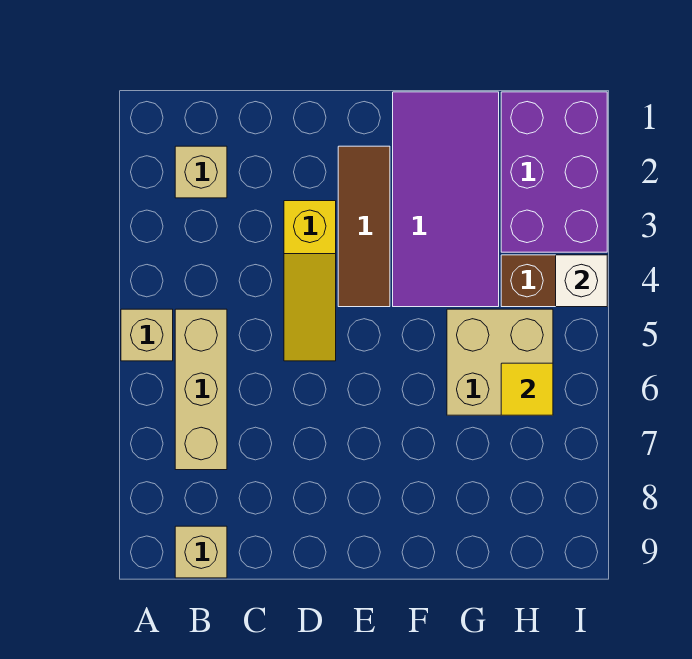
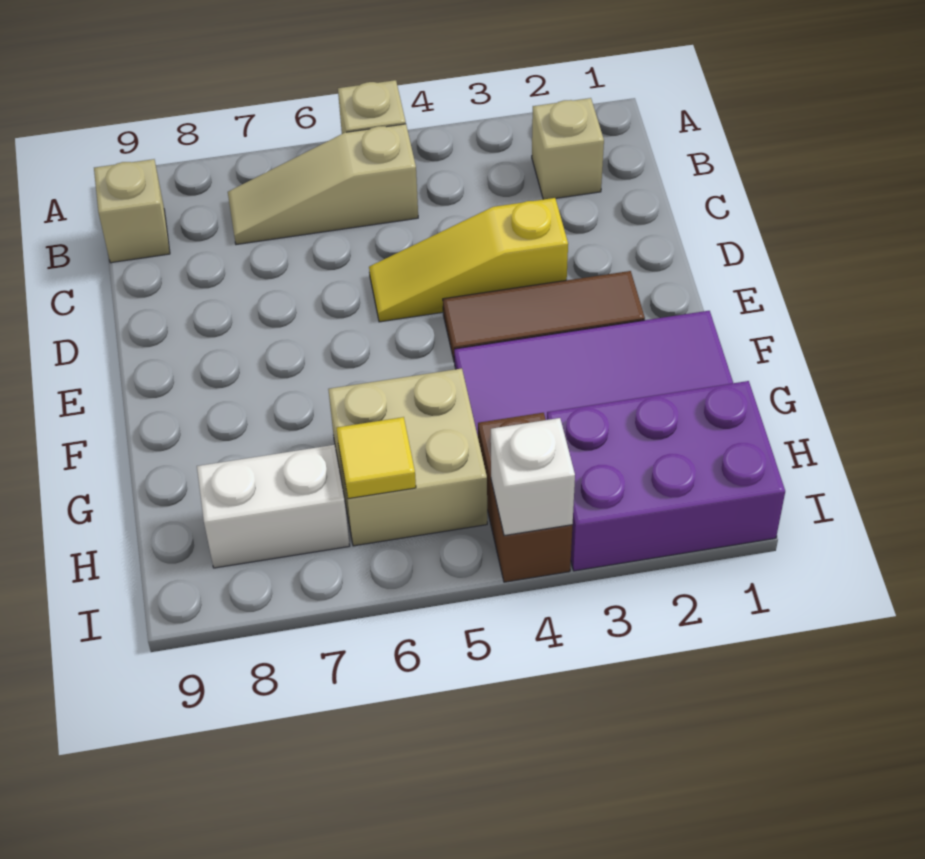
tan brick B5:B7 level 1 -> tan slope B5:B7 level 1 top 5
none -> white brick H7:H8 level 1

